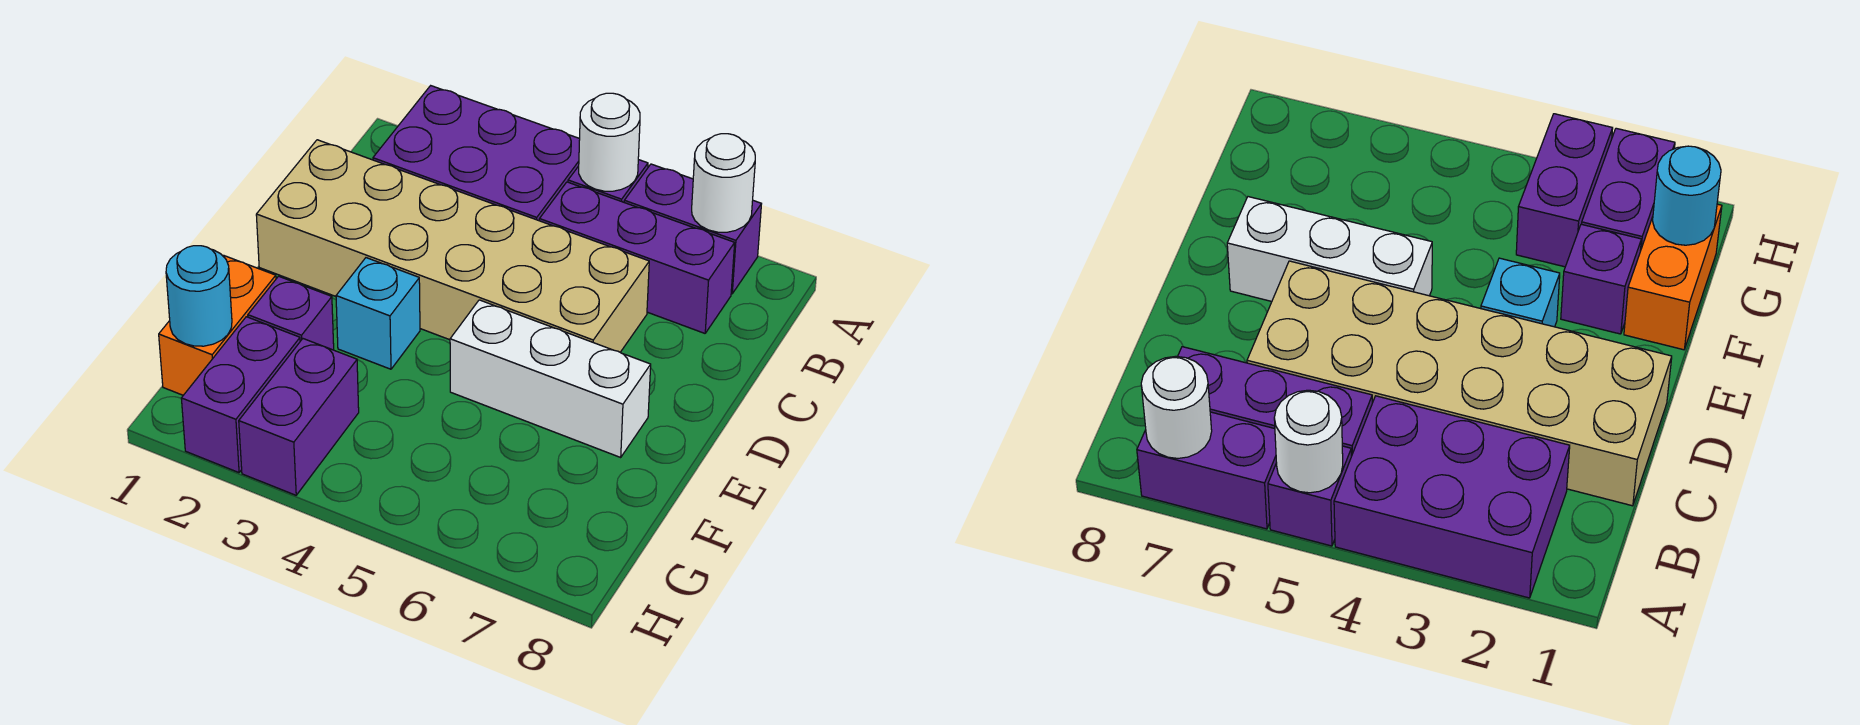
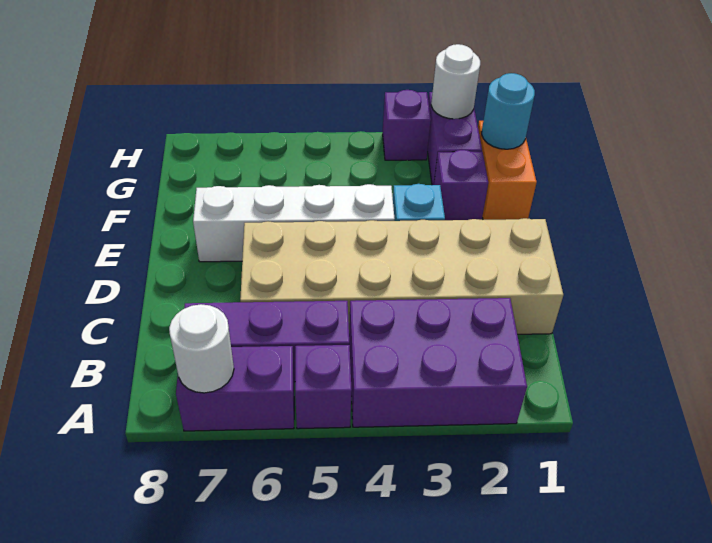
white round brick A5 level 2 -> white round brick H2 level 2
white brick E5:E7 level 1 -> white brick E4:E7 level 1
purple brick G3:H3 level 1 -> purple brick H3 level 1

